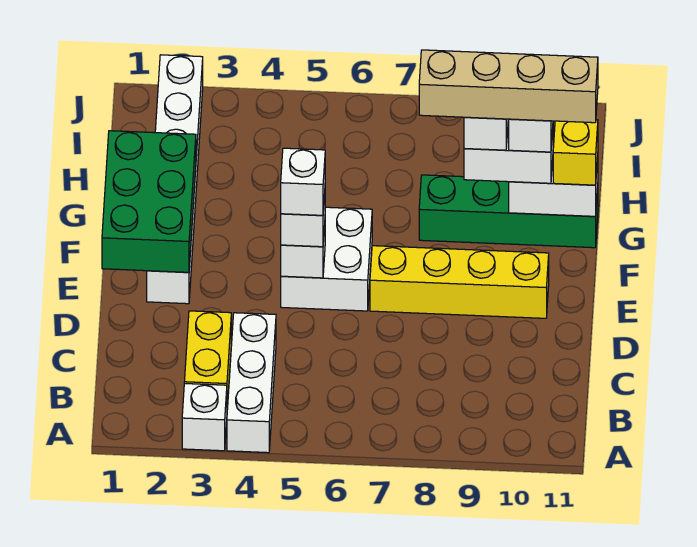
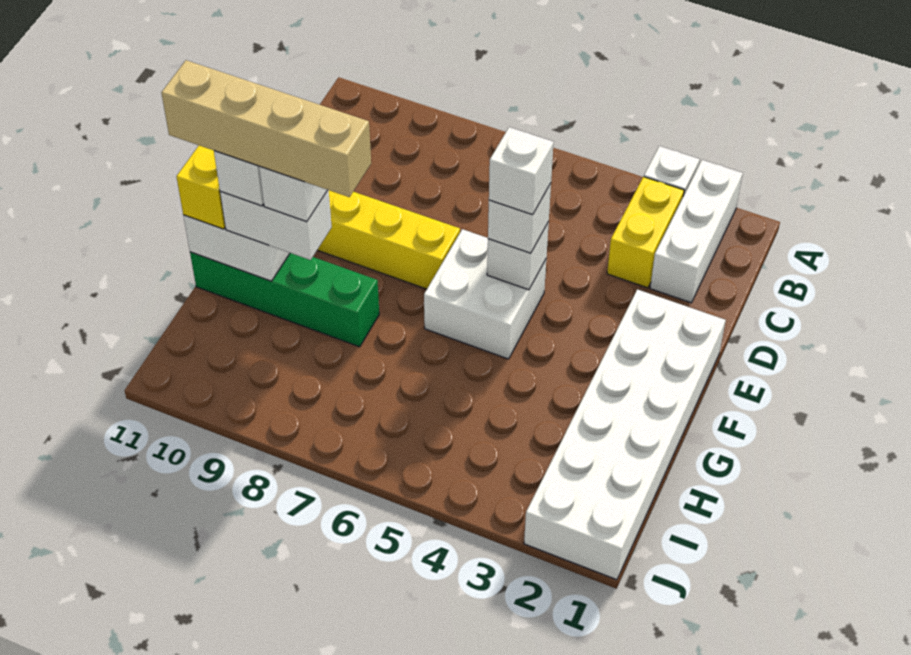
white brick A4:C4 level 1 -> white brick A2:C2 level 1
green brick E1:G2 level 2 -> none
white brick E2:J2 level 1 -> white brick E1:J2 level 1

